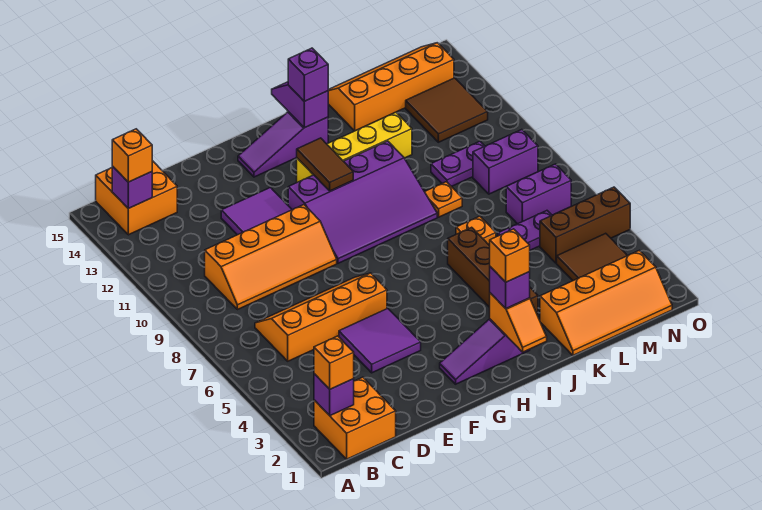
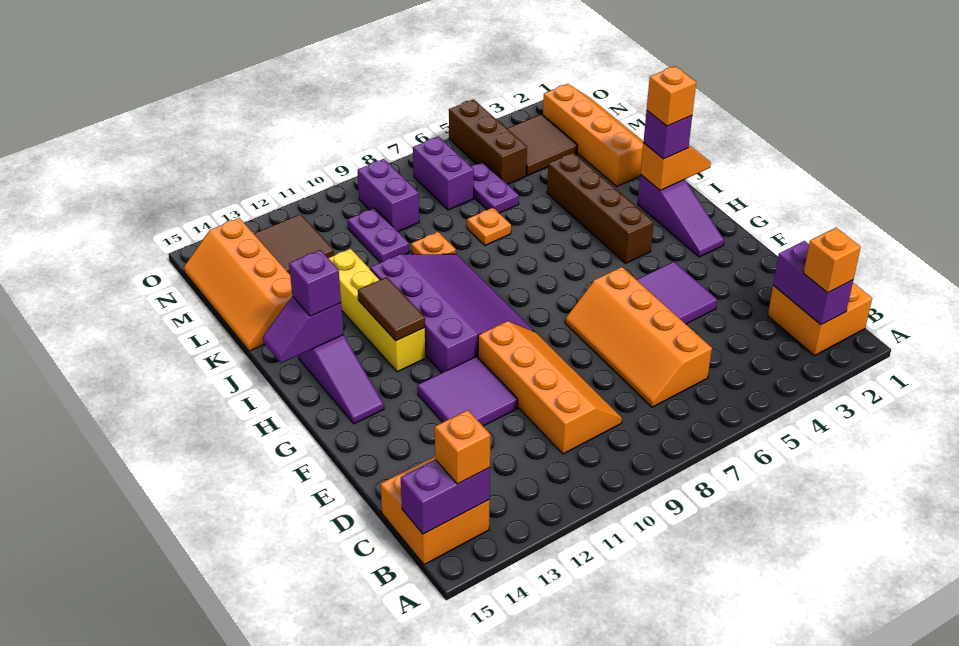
purple brick B2 level 2 -> purple brick B2:C2 level 2
purple brick B14 level 2 -> purple brick B14:B15 level 2
brown tile H11:H12 level 2 -> brown tile H12:I12 level 2
brown brick J3:J6 level 1 -> brown brick H4:K4 level 1

